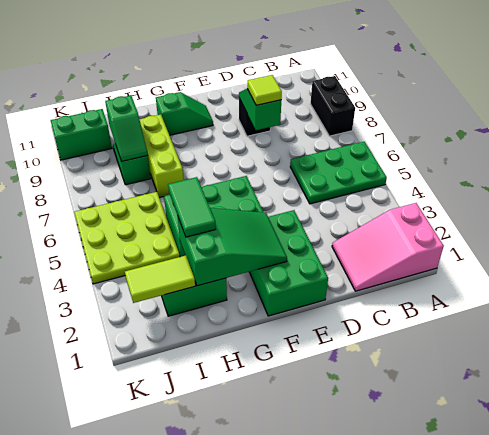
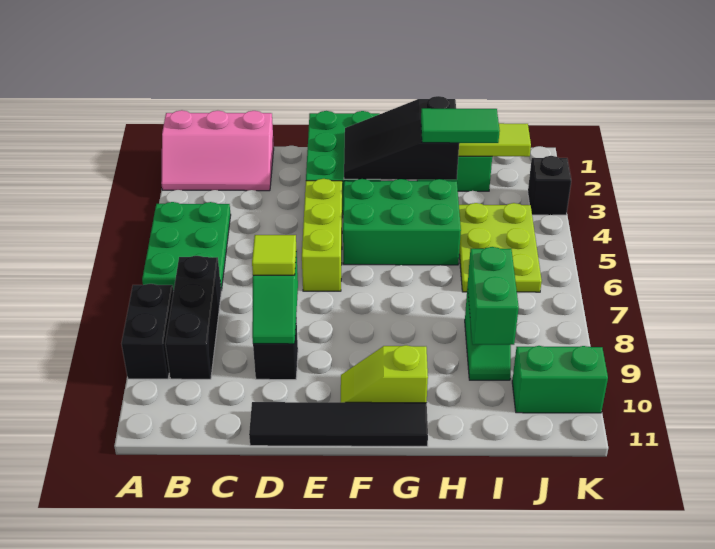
pink slope A1:C2 level 1 top A -> pink slope A1:C2 level 1 top 1
green plate A5:C6 level 1 -> green plate A4:B6 level 1
none -> black brick B7:B9 level 1
none -> black tile D11:G11 level 1
green slope F2:H3 level 2 top H -> black slope F2:H3 level 2 top H
green slope F10:G10 level 1 top G -> lime slope F10:G10 level 1 top G
green tile H3:H4 level 3 -> green tile H3:I3 level 3
lime brick H7:H9 level 1 -> lime brick E4:E6 level 1
lime plate I4:K6 level 1 -> lime plate I4:J6 level 1
green slope I8:I9 level 2 top 9 -> green brick I8:I9 level 2
none -> black brick K3 level 1

